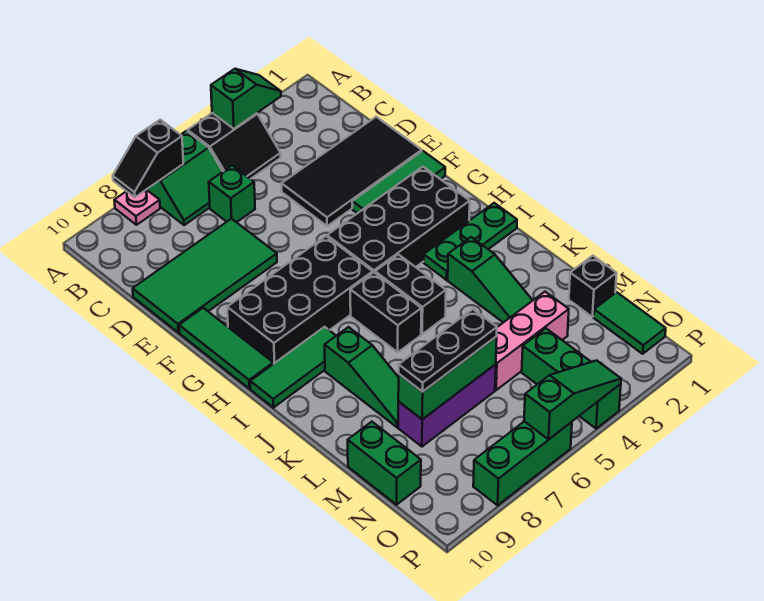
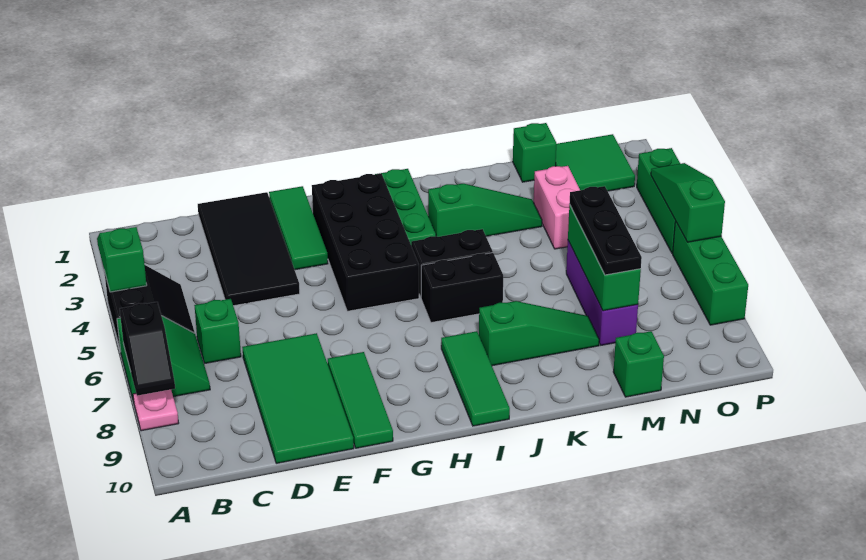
green tile F10:H10 level 1 -> green tile F8:F10 level 1
black brick G6:H9 level 1 -> none
black brick M1 level 1 -> green brick M1 level 1
pink brick M3:M5 level 1 -> pink brick M3:M4 level 1
green brick M10:N10 level 1 -> green brick M10 level 1
green tile N1:O1 level 1 -> green tile N1:O2 level 1
green brick N4:P4 level 1 -> green brick P3:P5 level 1

